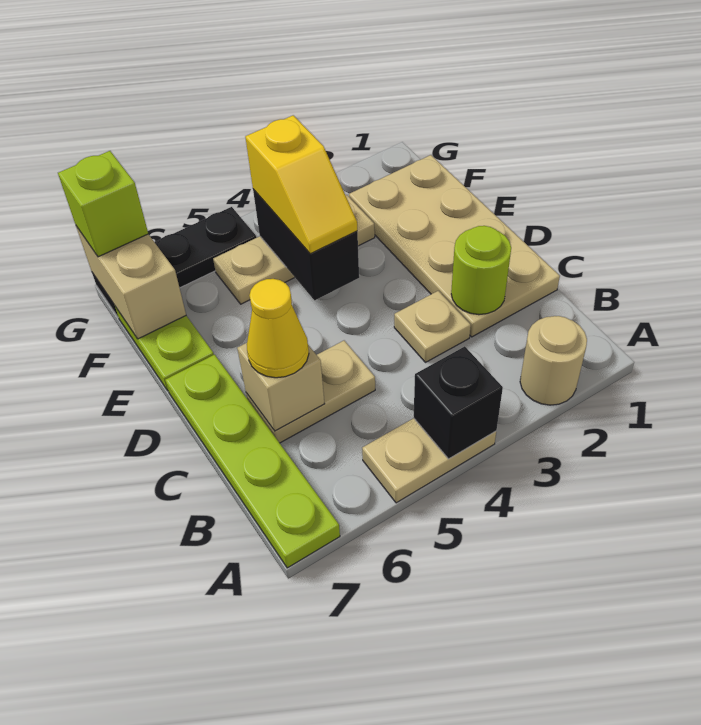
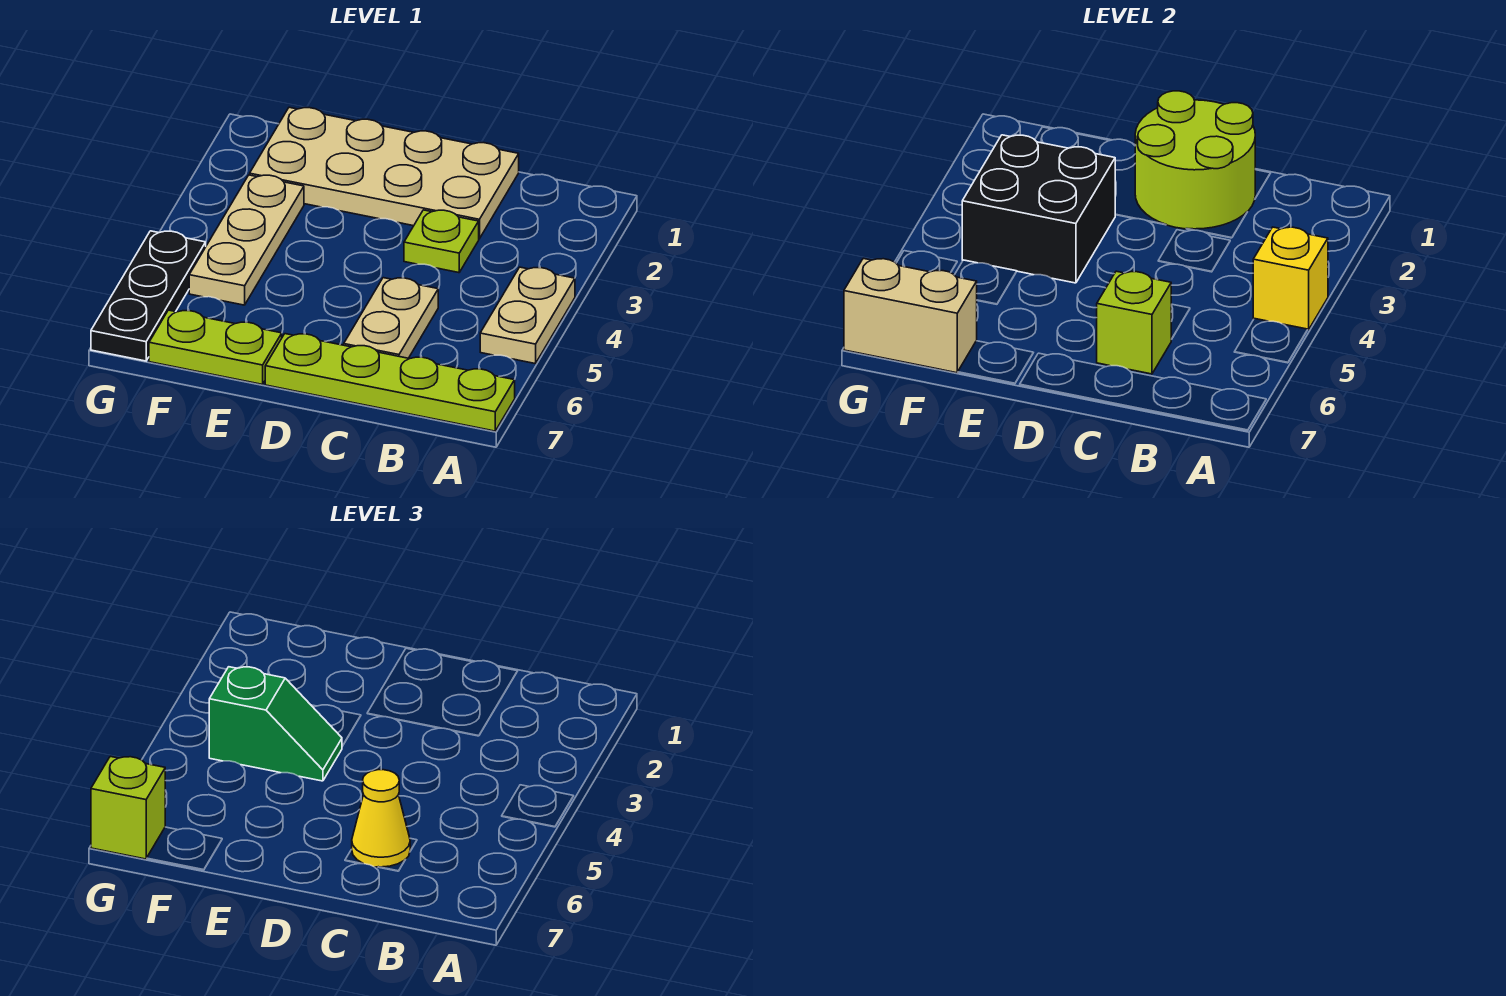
tan round brick A2 level 1 -> none
black brick A4 level 2 -> yellow brick A4 level 2
lime round brick C2 level 2 -> lime round brick C1:D2 level 2
tan plate C3 level 1 -> lime plate C3 level 1
tan brick C6 level 2 -> lime brick C6 level 2
black brick E4:F4 level 2 -> black brick E3:F4 level 2
yellow slope E4:F4 level 3 top F -> green slope E4:F4 level 3 top F

